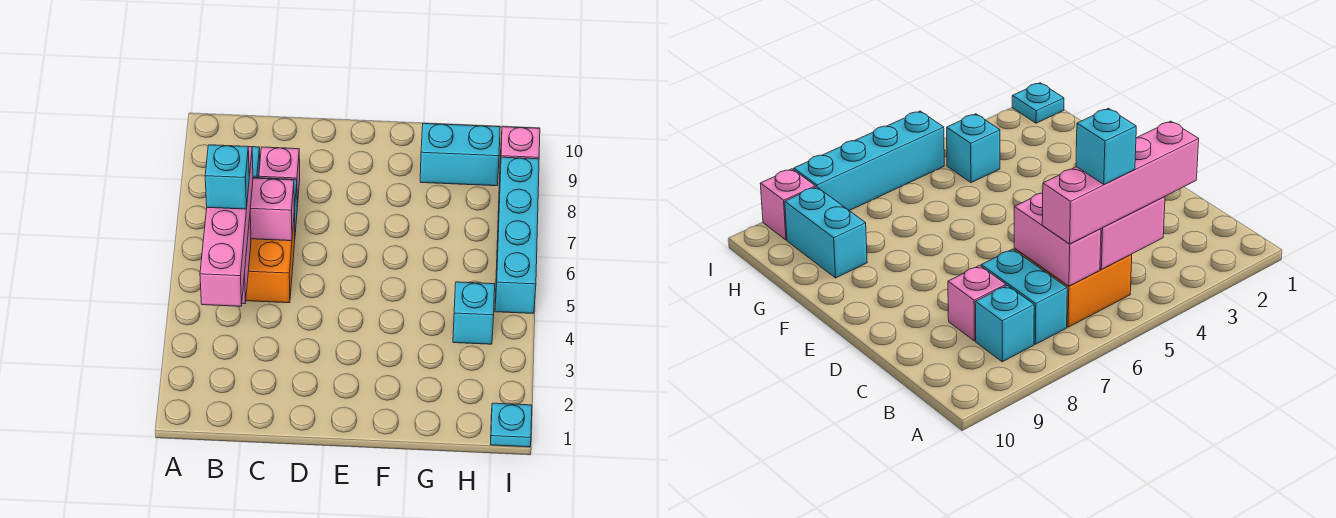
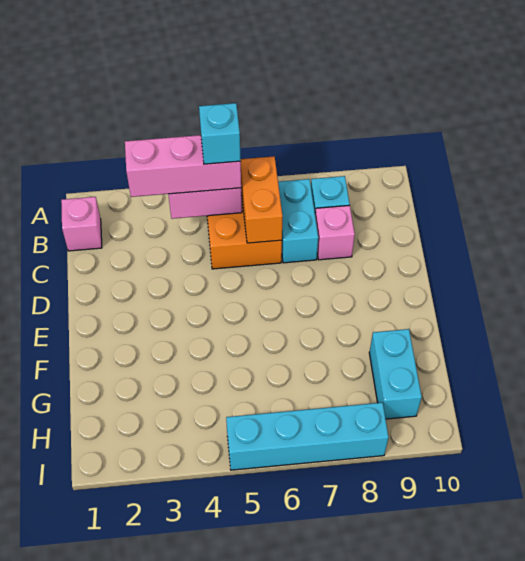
pink brick B3:B6 level 3 -> pink brick B3:B5 level 3
pink brick B6:C6 level 2 -> orange brick B6:C6 level 2
cyan brick H4 level 1 -> none
cyan plate I1 level 1 -> none
pink brick I9 level 1 -> pink brick B1 level 1

